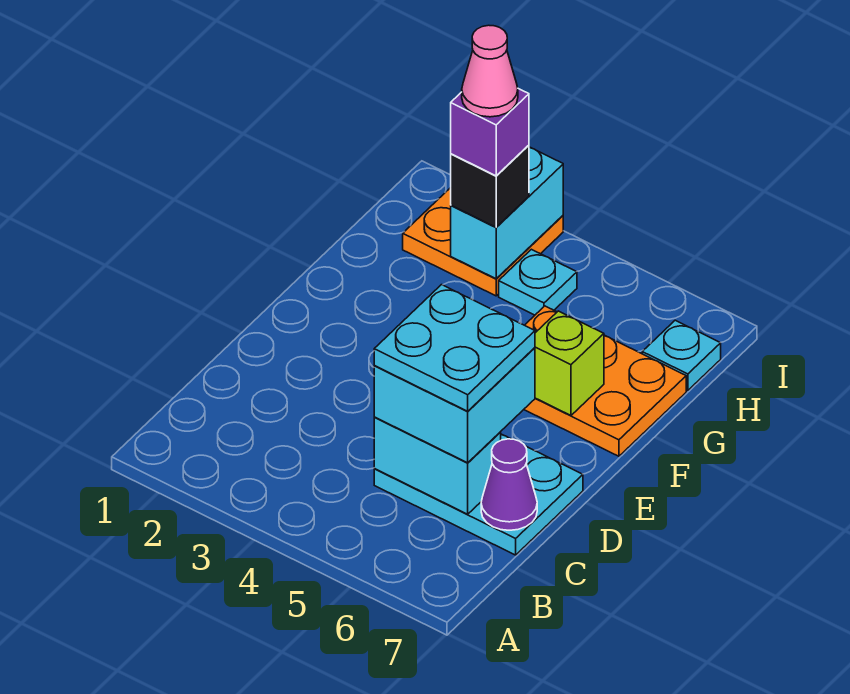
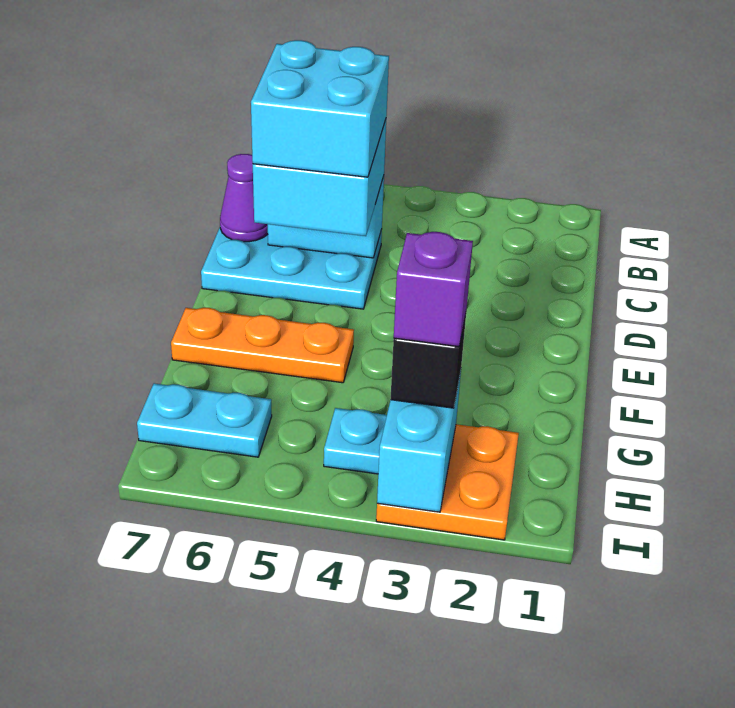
cyan plate C5:D6 level 4 -> cyan brick C5:D6 level 4
orange plate F5:G7 level 1 -> orange plate F5:F7 level 1
lime brick F6 level 2 -> none
pink cone H3 level 5 -> none
cyan plate H7 level 1 -> cyan plate H6:H7 level 1

